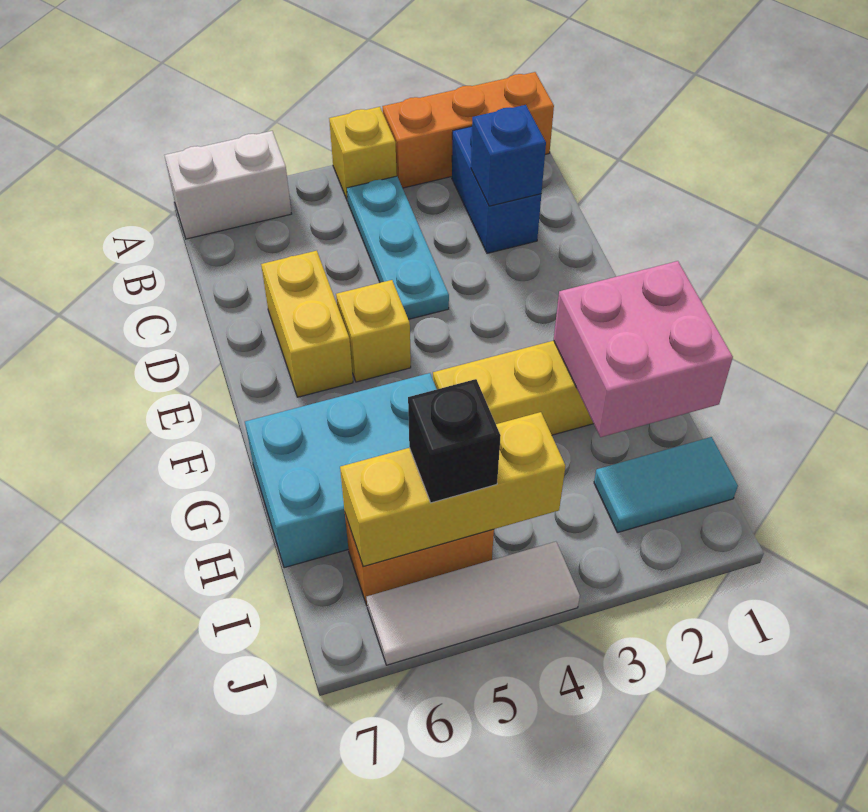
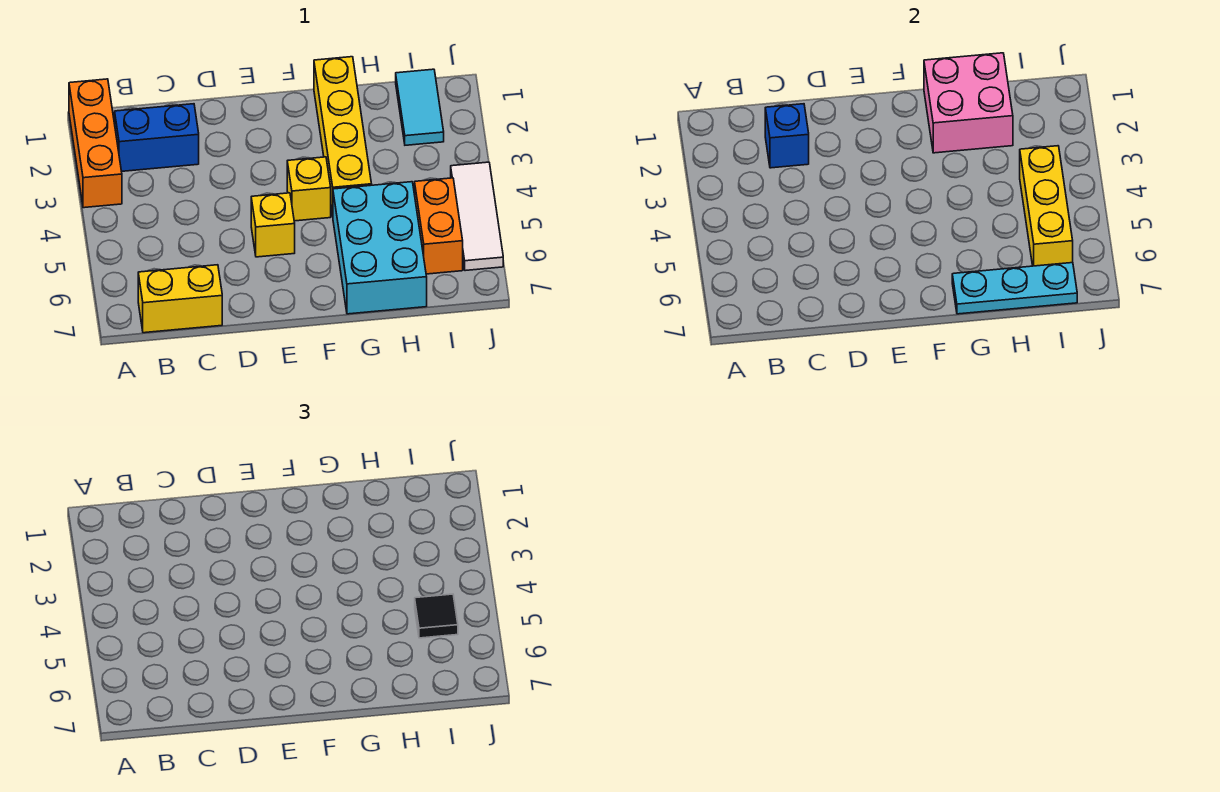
yellow brick A4 level 1 -> yellow brick F4 level 1
white brick A6:A7 level 1 -> none
cyan plate B4:D4 level 1 -> cyan plate G7:I7 level 2
yellow brick D6:E6 level 1 -> yellow brick B7:C7 level 1
black brick I5 level 3 -> black tile I5 level 3

